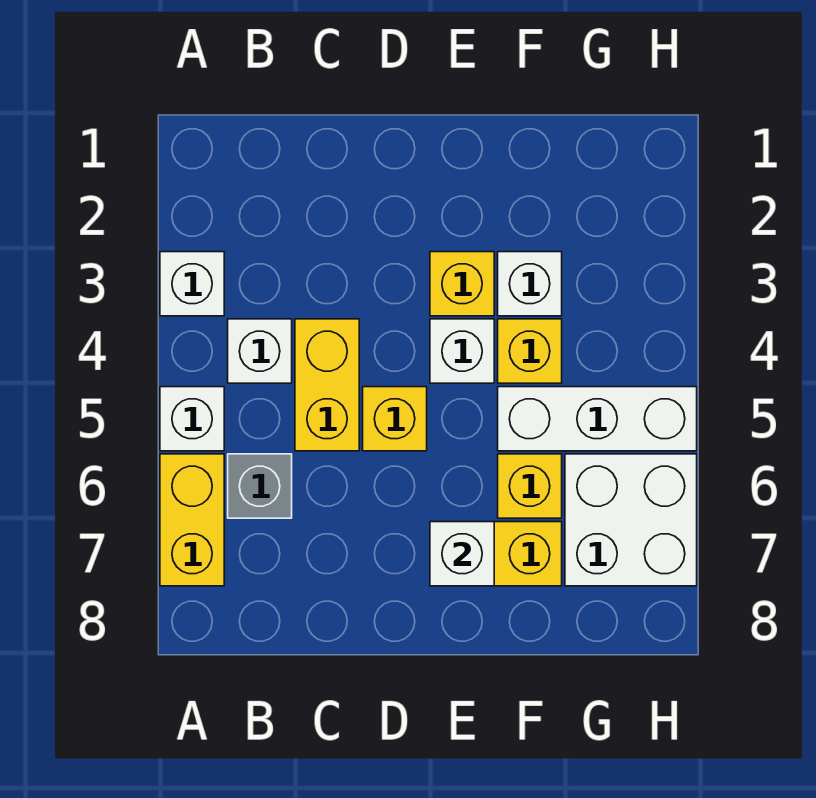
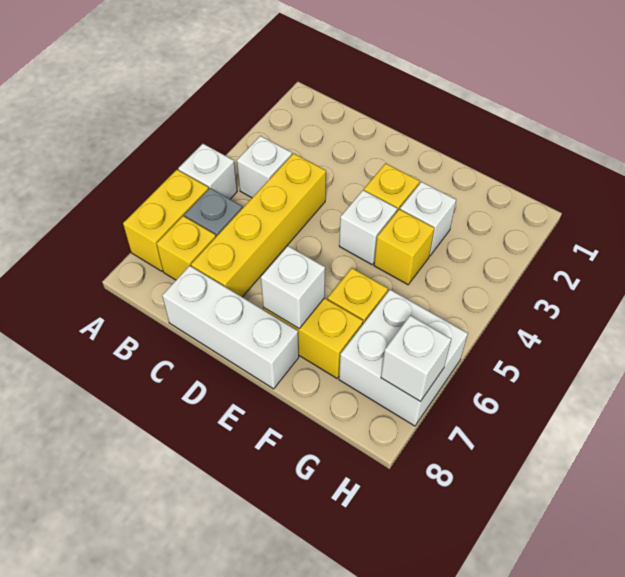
white brick A3 level 1 -> white brick H7 level 2
yellow brick C4:C5 level 1 -> yellow brick C4:C7 level 1
yellow brick D5 level 1 -> yellow brick B7 level 1
white brick F5:H5 level 1 -> white brick C8:E8 level 1

